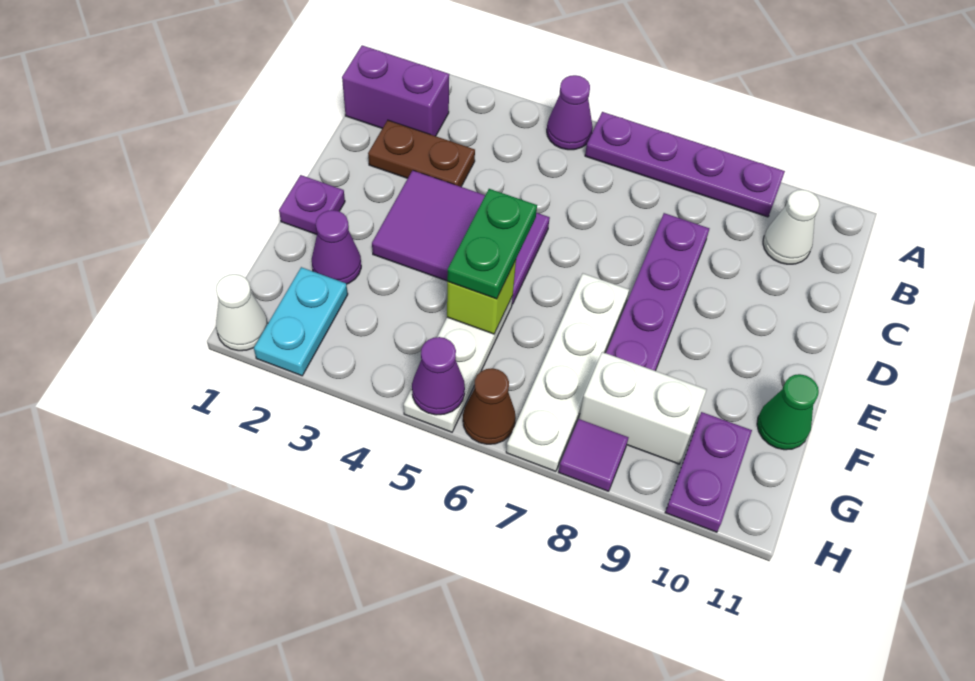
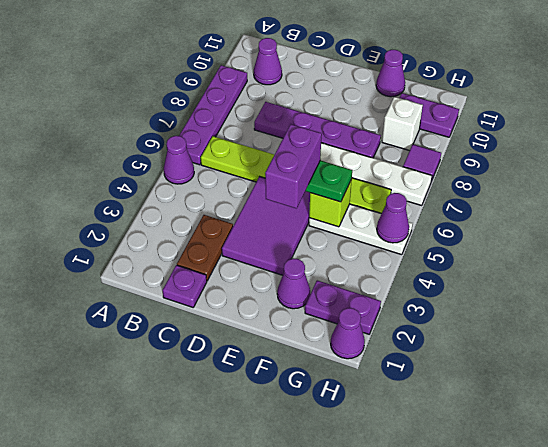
purple brick B1:B2 level 1 -> purple brick E4:E5 level 4
none -> lime plate B6:G6 level 1
white cone B10 level 1 -> purple cone B10 level 1
purple plate E1 level 1 -> purple plate C1 level 1
green cone F11 level 1 -> purple cone F11 level 1
cyan plate G2:H2 level 1 -> purple plate G2:H2 level 1
white brick G8:G9 level 1 -> white brick G9 level 1
white cone H1 level 1 -> purple cone H1 level 1
brown cone H6 level 1 -> none

